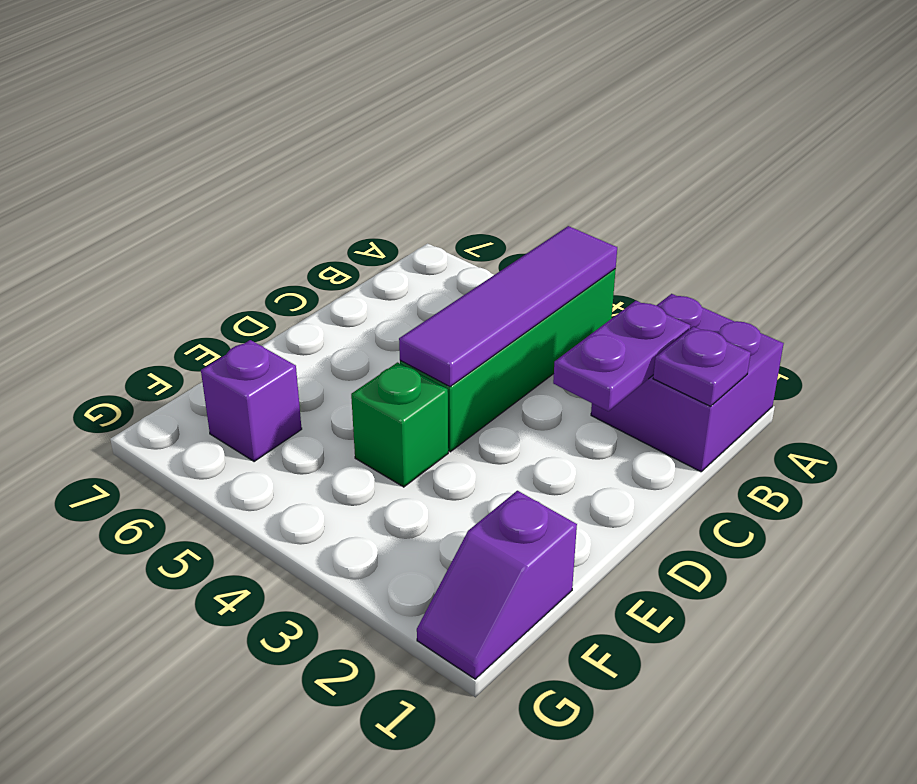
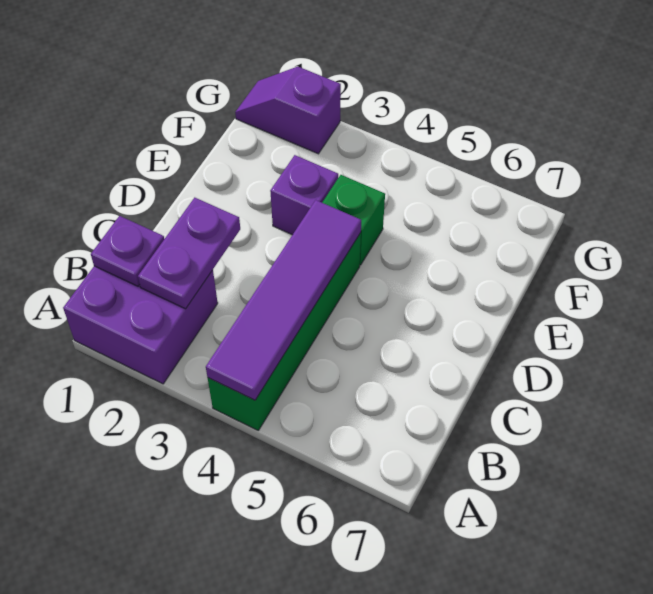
purple slope F1:G1 level 1 top F -> purple slope G1:G2 level 1 top 2
purple brick F6 level 1 -> purple brick E3 level 1

